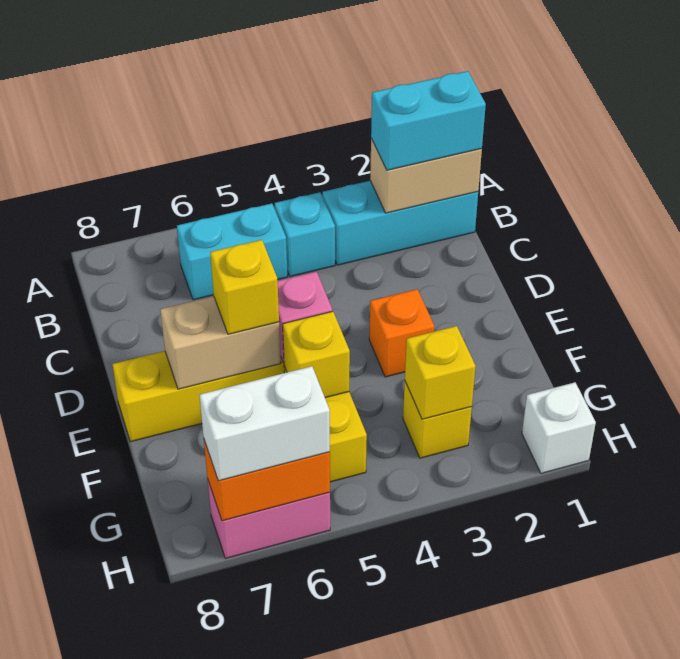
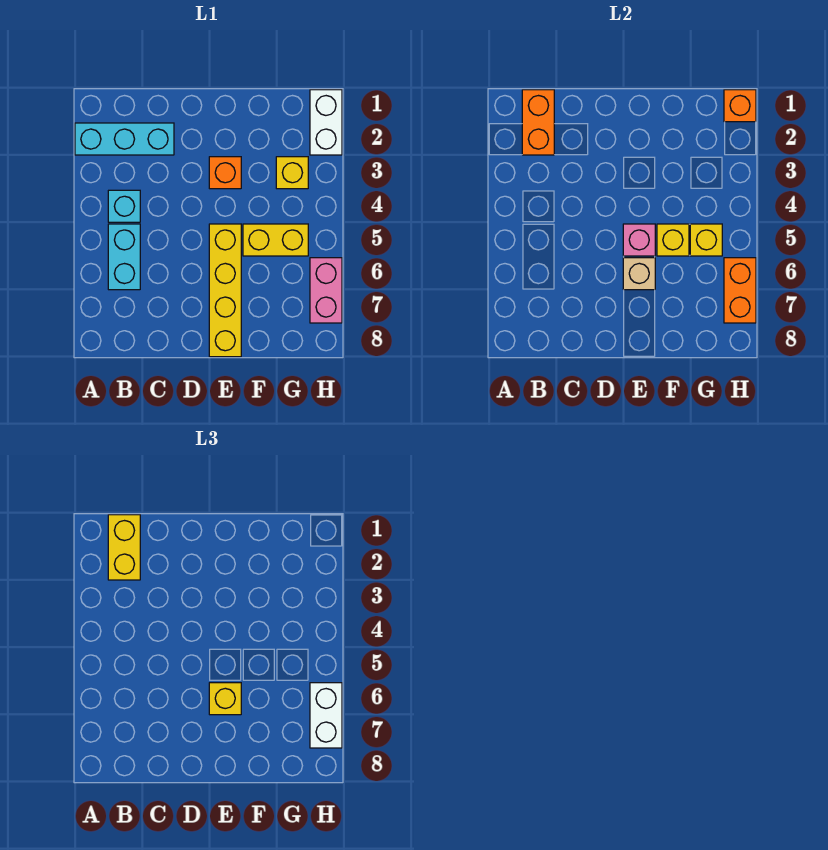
cyan brick B1:B3 level 1 -> cyan brick A2:C2 level 1
tan brick B1:B2 level 2 -> orange brick B1:B2 level 2
cyan brick B1:B2 level 3 -> yellow brick B1:B2 level 3
tan brick E6:E7 level 2 -> tan brick E6 level 2
yellow brick G3 level 2 -> yellow brick G5 level 2
white brick H1 level 1 -> white brick H1:H2 level 1
none -> orange brick H1 level 2

